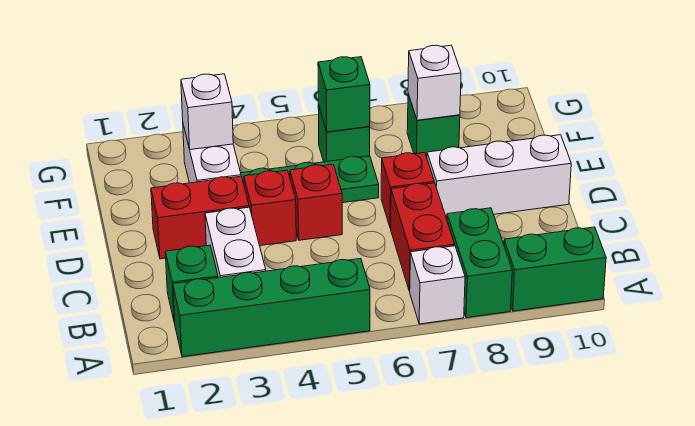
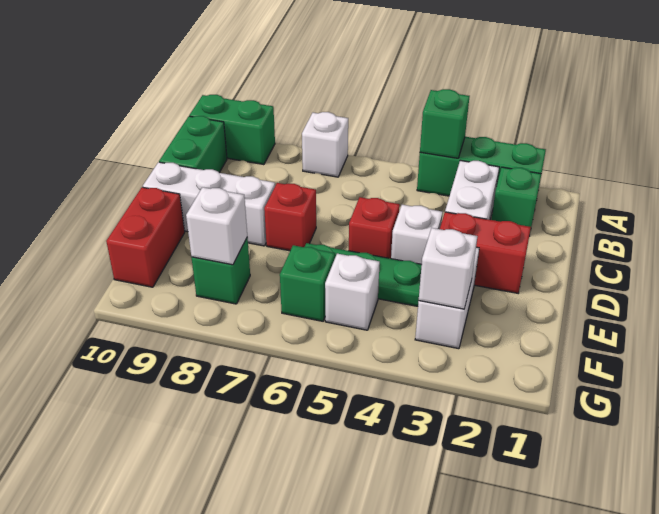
green brick A2:A5 level 1 -> green brick A2:A4 level 1
green brick A8:B8 level 1 -> green brick B10:C10 level 1
red brick B7:C7 level 1 -> red brick E10:F10 level 1
red brick D4 level 1 -> white brick D4 level 1
none -> white brick F5 level 1
green brick F6 level 2 -> green brick A4 level 2

